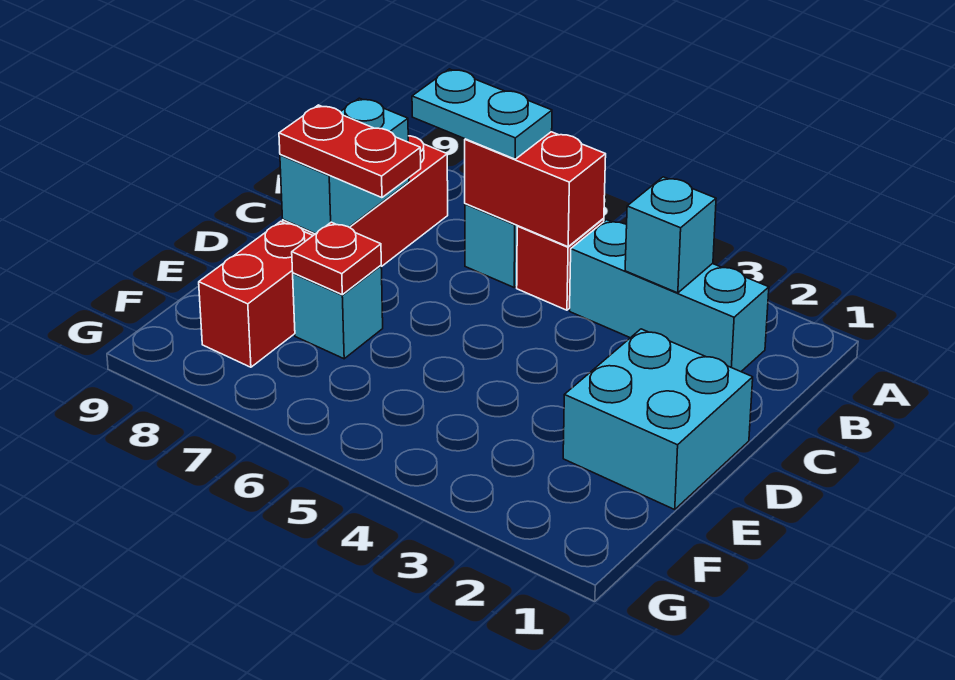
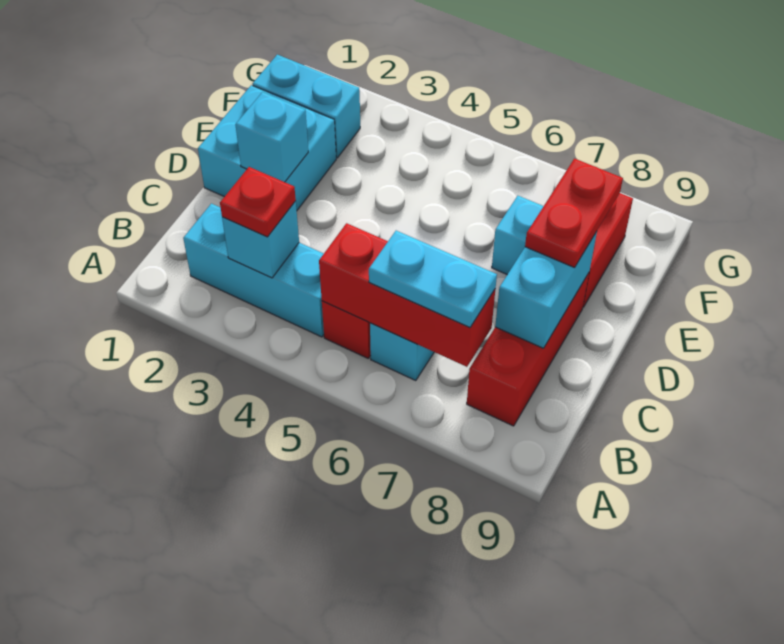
red brick B5:B6 level 2 -> red brick B5:B7 level 2
none -> cyan brick D2 level 2
red plate D7:D8 level 3 -> red plate D8:E8 level 3
red plate E7 level 2 -> red plate B3 level 3
none -> cyan brick F1:F2 level 1

